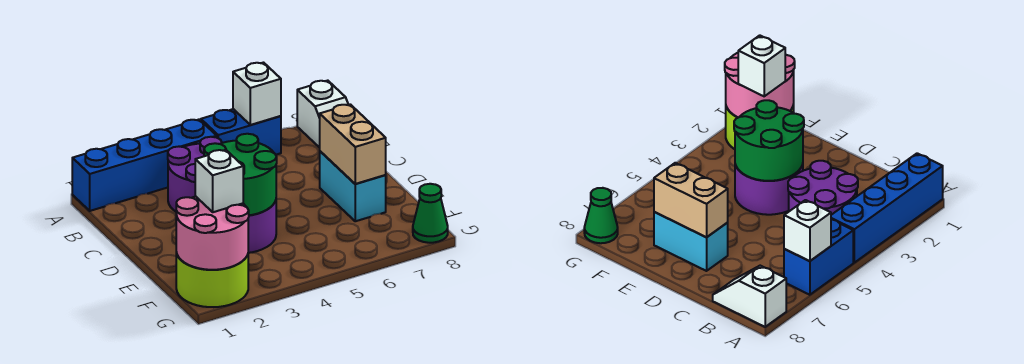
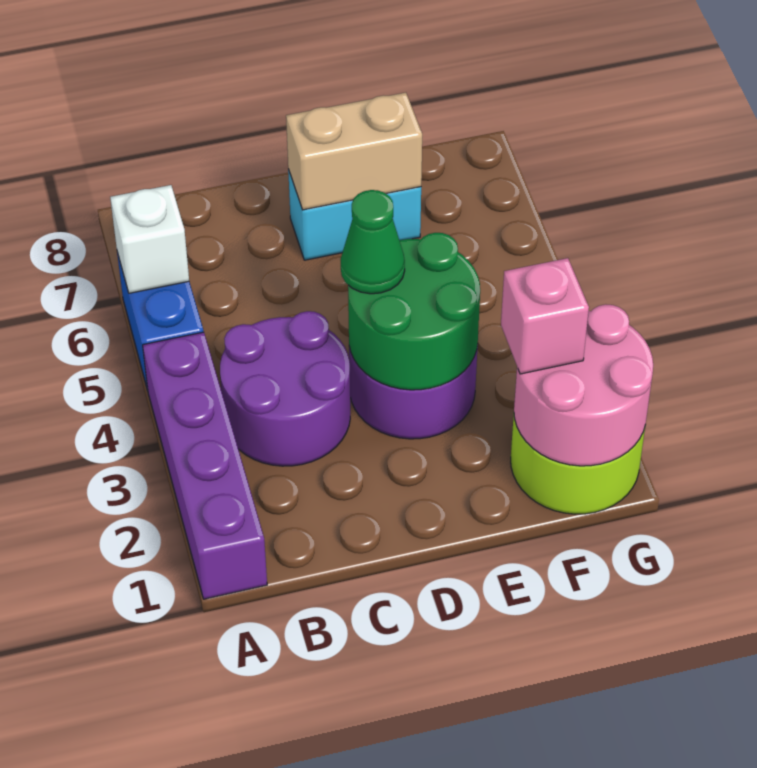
blue brick A1:A4 level 1 -> purple brick A1:A4 level 1
white slope A8:B8 level 1 top A -> none
white brick F2 level 3 -> pink brick F2 level 3
green cone G8 level 1 -> green cone D4 level 3

